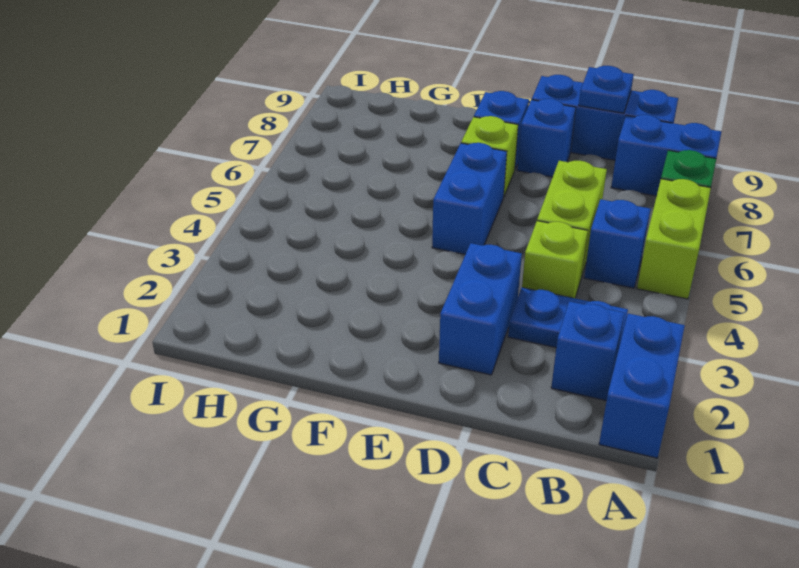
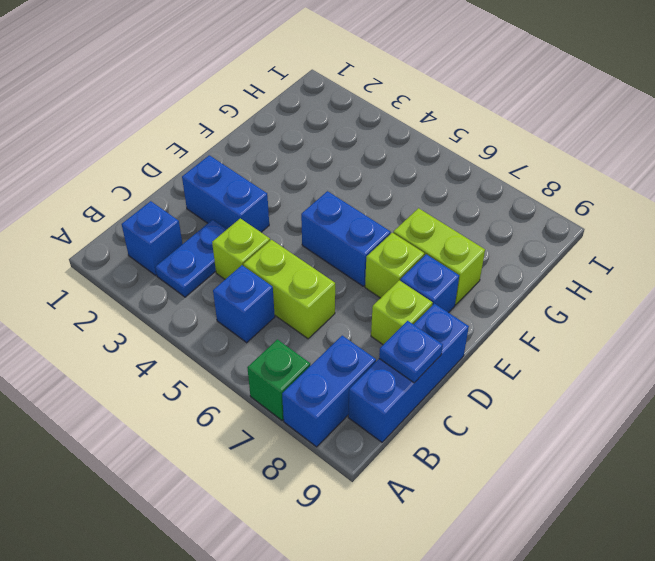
blue brick A1:A2 level 1 -> none
lime brick A5:A6 level 1 -> lime brick F7:F8 level 1
blue brick D8 level 1 -> lime brick D8 level 1

